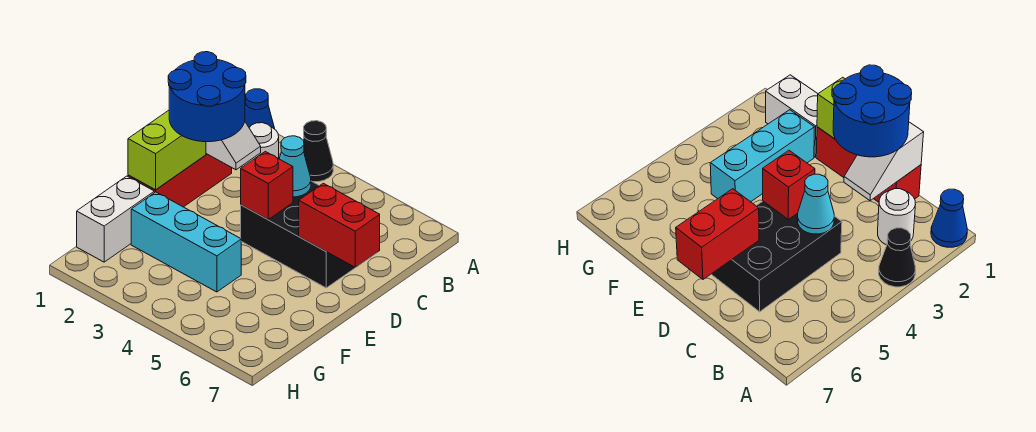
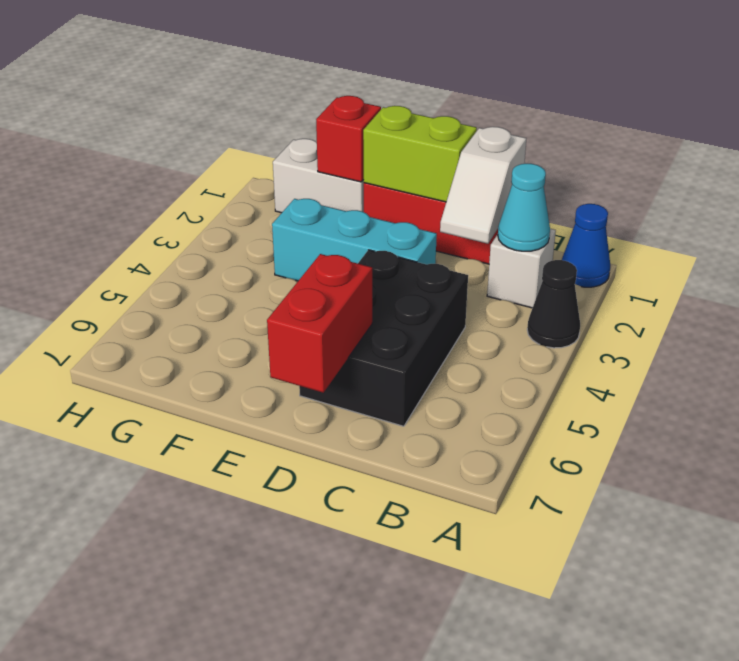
white round brick B2 level 1 -> white brick B2 level 1
blue round brick C1:D2 level 3 -> none
cyan cone C4 level 2 -> cyan cone B2 level 2
red brick D4 level 2 -> red brick F1 level 2
cyan brick F2:F4 level 1 -> cyan brick D3:F3 level 1

